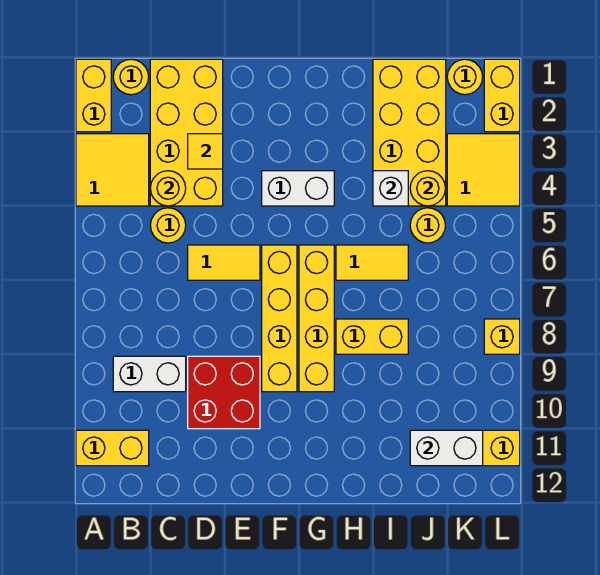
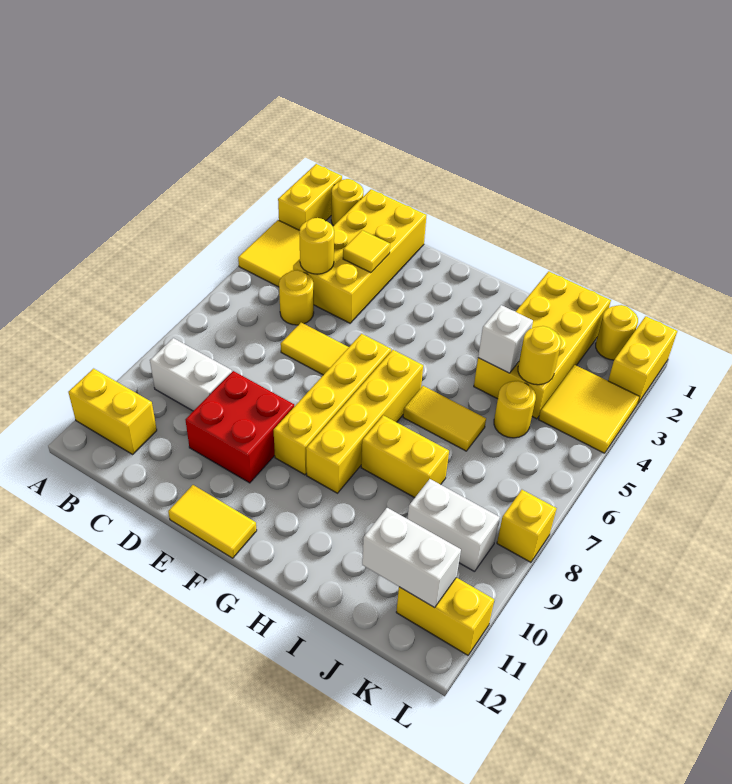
none -> yellow tile E12:F12 level 1
white brick F4:G4 level 1 -> white brick J9:K9 level 1

